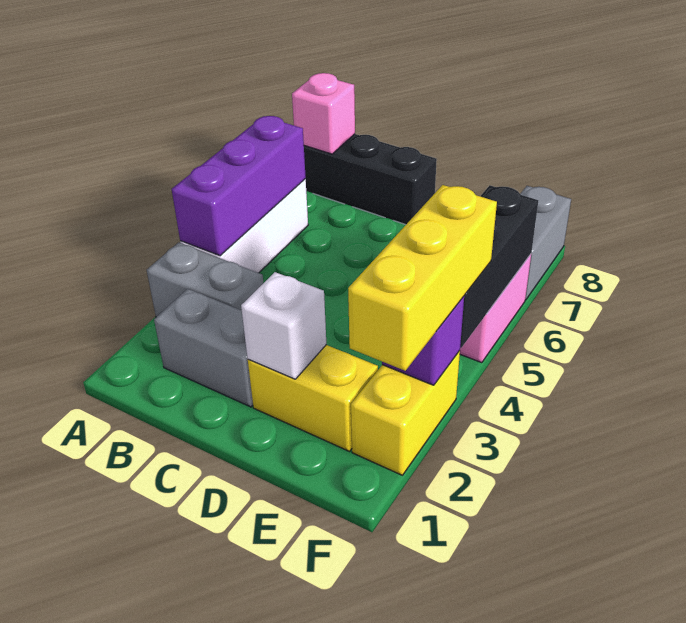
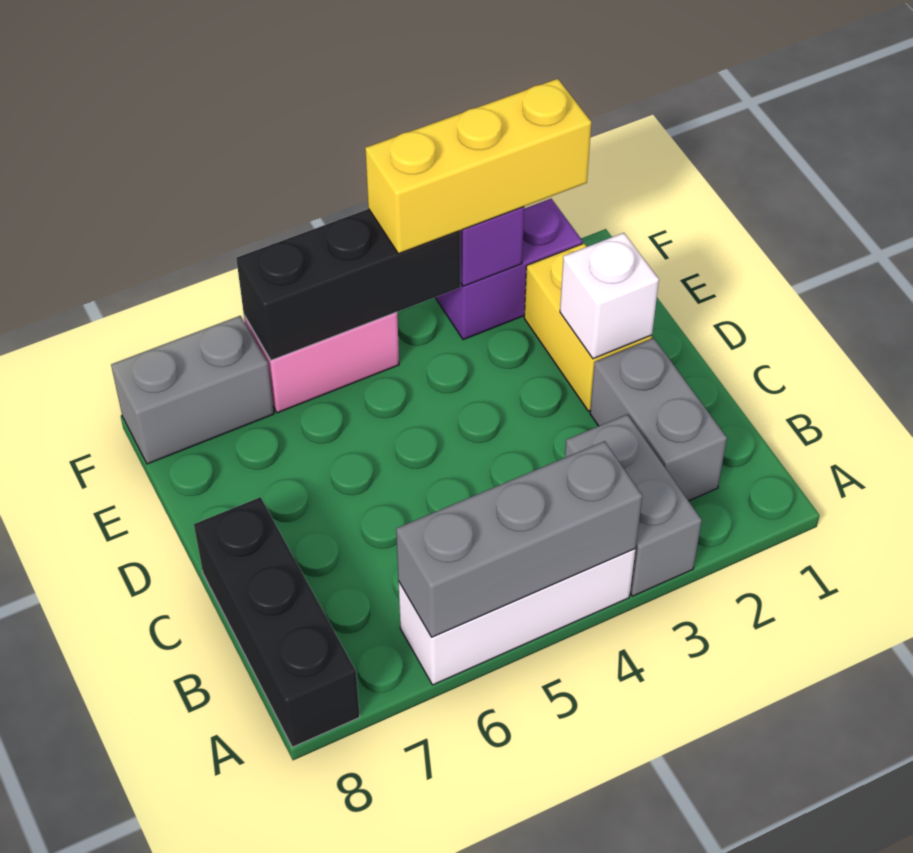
purple brick A4:A6 level 2 -> grey brick A4:A6 level 2
pink brick A8 level 2 -> none
yellow brick F2:F3 level 1 -> purple brick F2:F3 level 1

